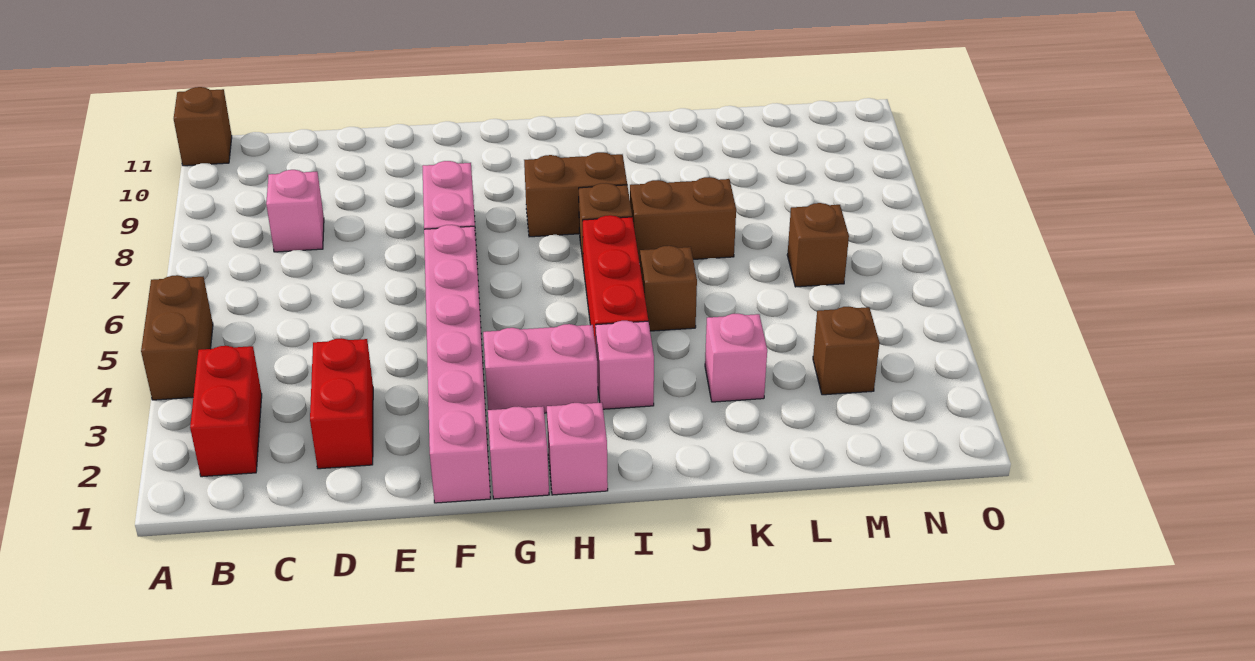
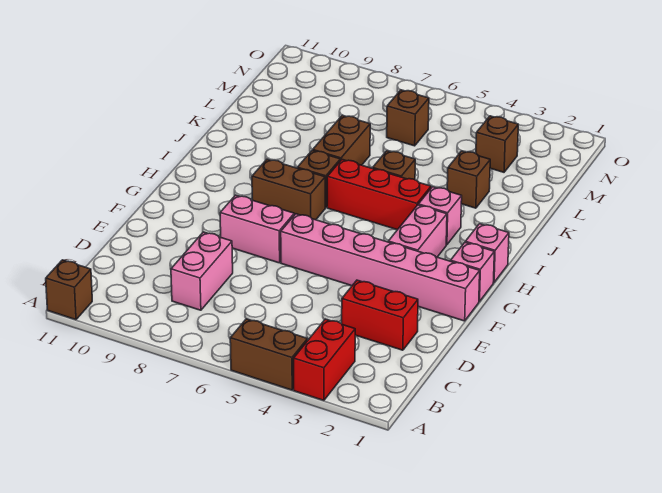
red brick B2:B3 level 1 -> red brick A3:B3 level 1
pink brick C8 level 1 -> pink brick C8:D8 level 1
brown brick H8:I8 level 1 -> brown brick H7:H8 level 1
pink brick K3 level 1 -> brown brick K3 level 1

